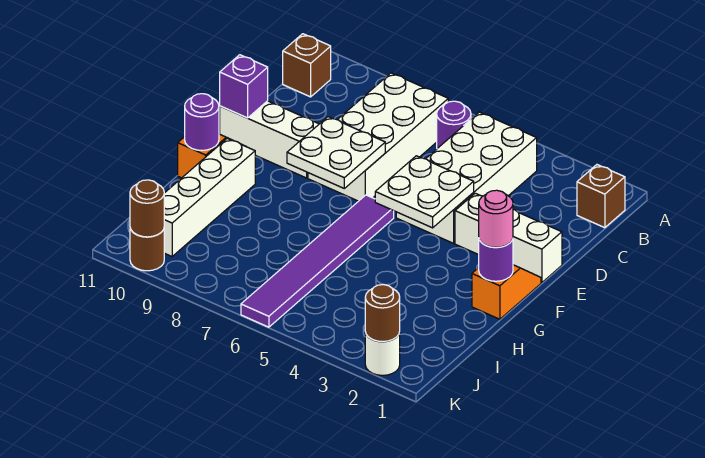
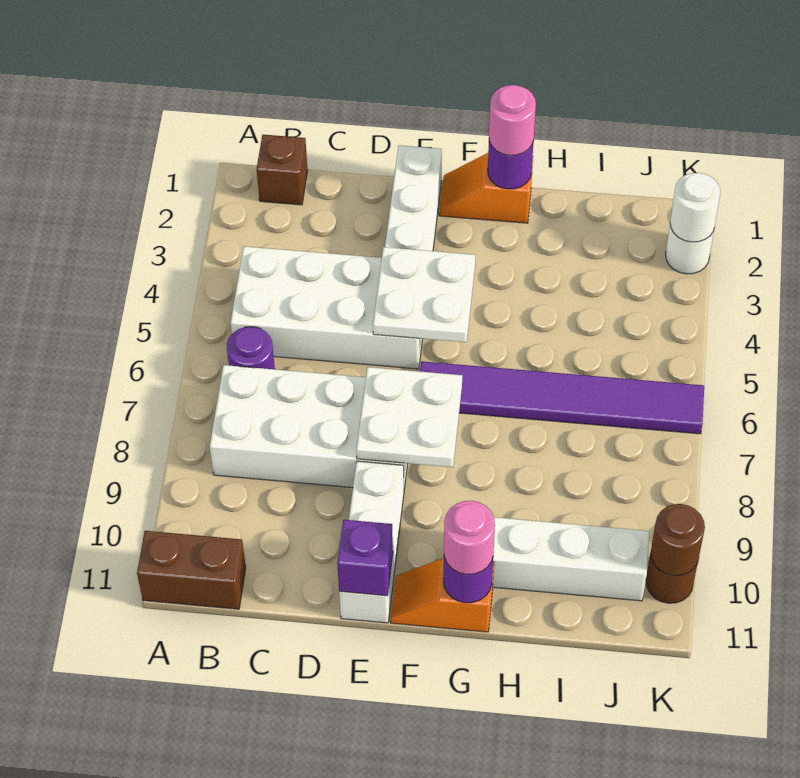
brown brick B11 level 1 -> brown brick A11:B11 level 1
none -> pink round brick G11 level 3
brown round brick K2 level 2 -> white round brick K2 level 2

